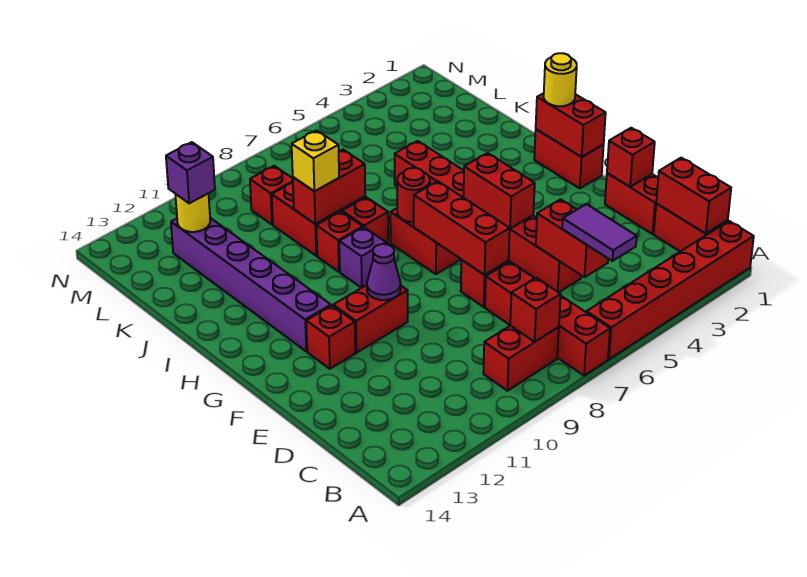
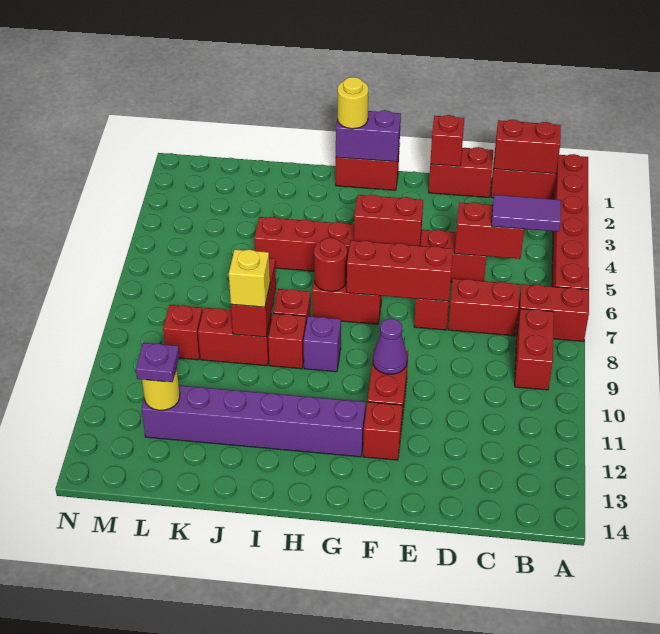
red brick B8 level 2 -> none
red brick G1:H1 level 2 -> purple brick G1:H1 level 2
purple brick L12 level 3 -> purple plate L12 level 3

